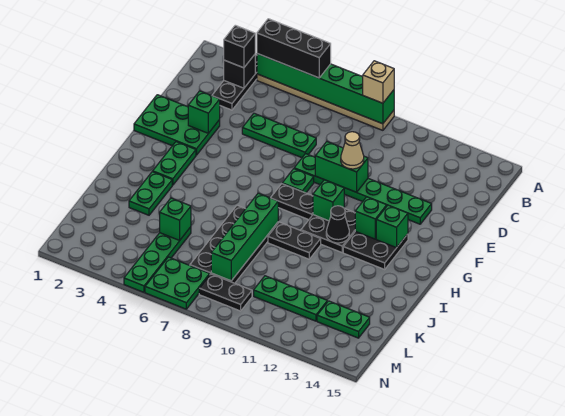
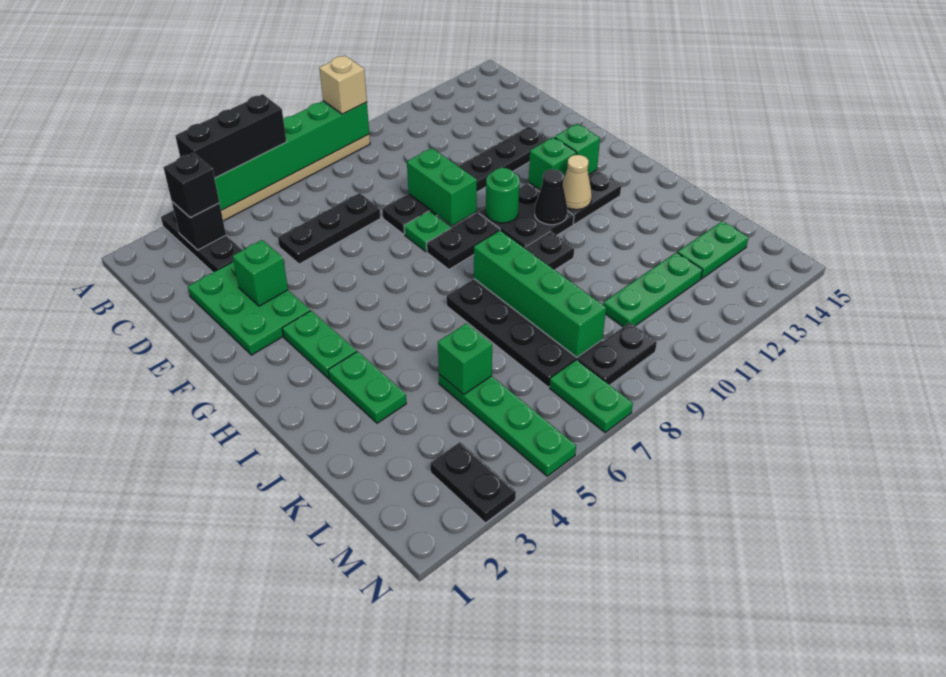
green plate D5:D7 level 1 -> black plate D5:D7 level 1
green plate E1:F3 level 1 -> green plate D2:F3 level 1
green plate E8:E13 level 1 -> black plate E8:E13 level 1
green brick E9:E10 level 2 -> green brick E9:F9 level 2
tan cone E10 level 3 -> tan cone H12 level 2
green brick G10 level 2 -> green round brick G10 level 2
none -> black plate M3:N3 level 1
green plate M6:N7 level 1 -> green plate M7:N7 level 1

